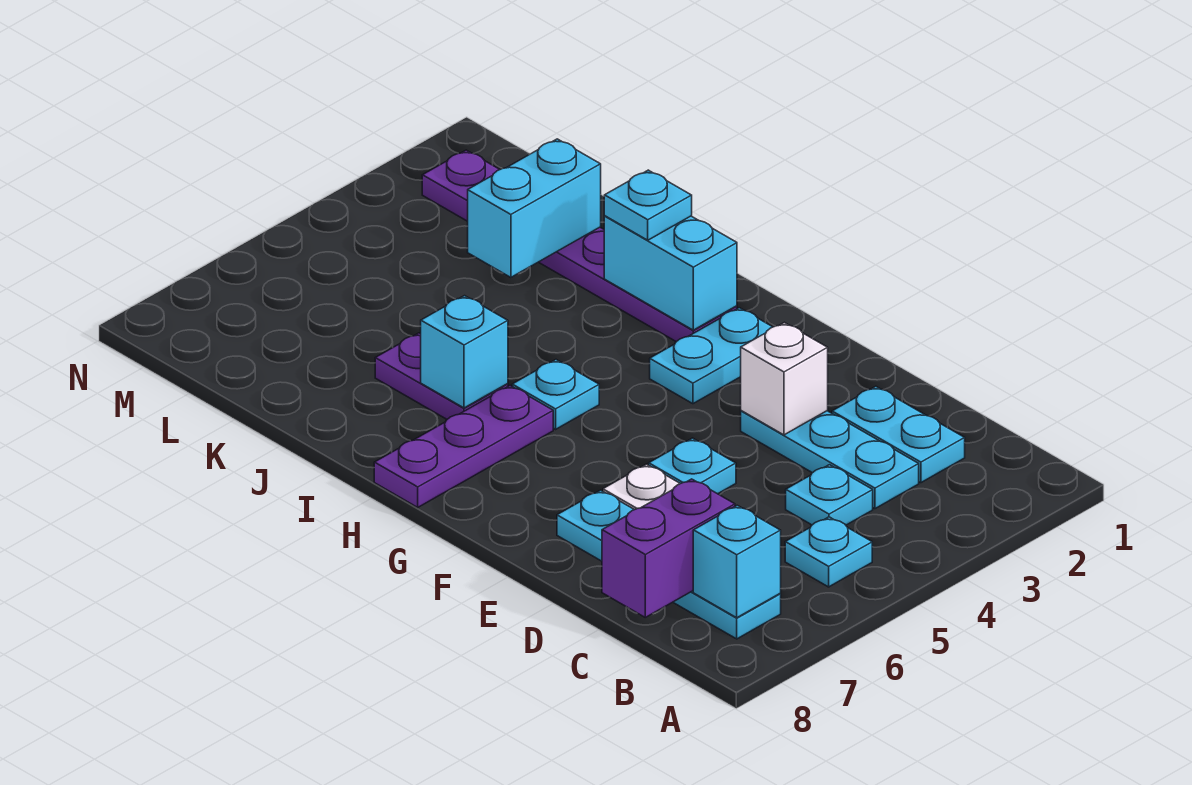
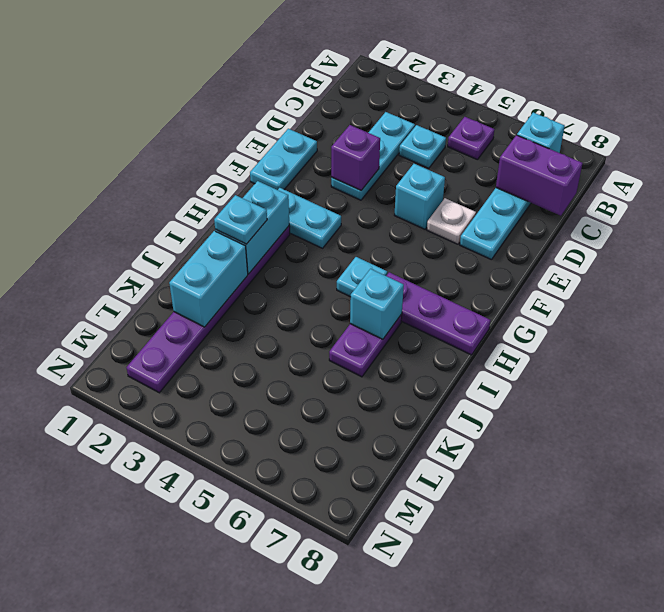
cyan plate B5 level 1 -> purple plate B5 level 1
cyan plate C2:D2 level 1 -> cyan plate E1:F1 level 1
white brick E3 level 2 -> purple brick E3 level 2
cyan plate E5 level 1 -> cyan brick E5 level 1
cyan brick K2:K3 level 2 -> cyan brick J2:K2 level 2

